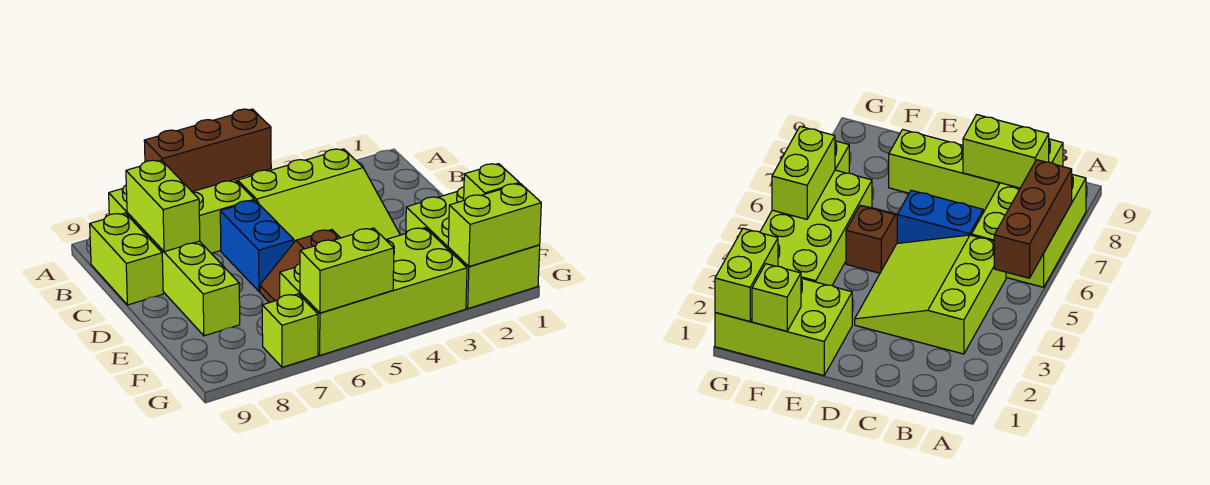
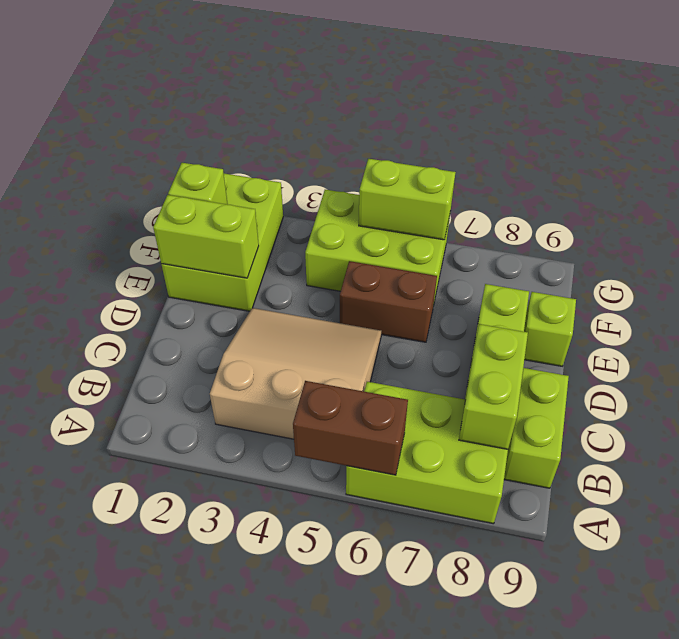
brown brick A5:A7 level 2 -> brown brick A5:A6 level 2
lime slope B3:D5 level 1 top B -> tan slope B3:D5 level 1 top B
blue brick C6:D6 level 1 -> none
brown slope E5:E6 level 1 top 5 -> brown brick E5:E6 level 1
lime brick F3:G6 level 1 -> lime brick F4:G6 level 1
lime brick G1:G2 level 2 -> lime brick E1:E2 level 2
lime brick G7 level 1 -> lime brick E9 level 1

